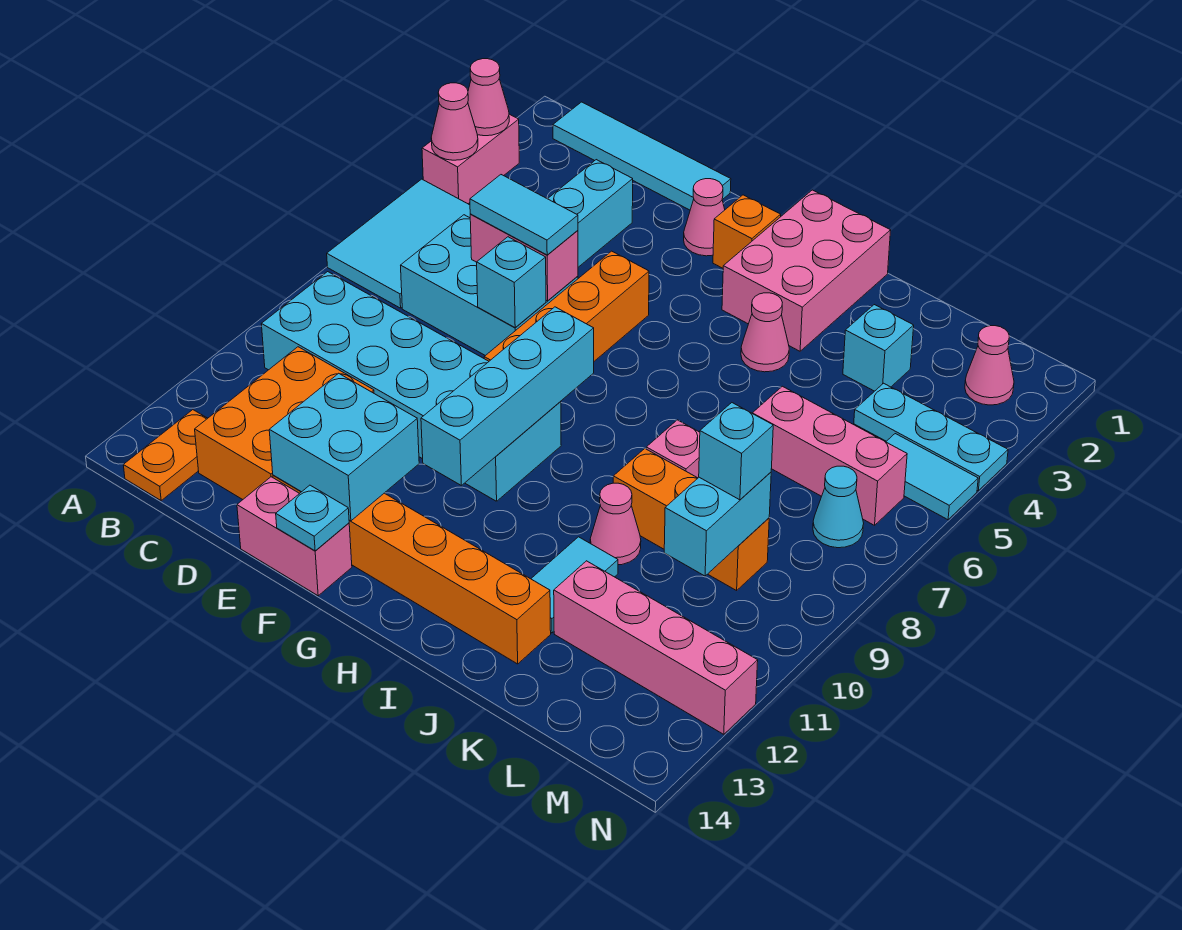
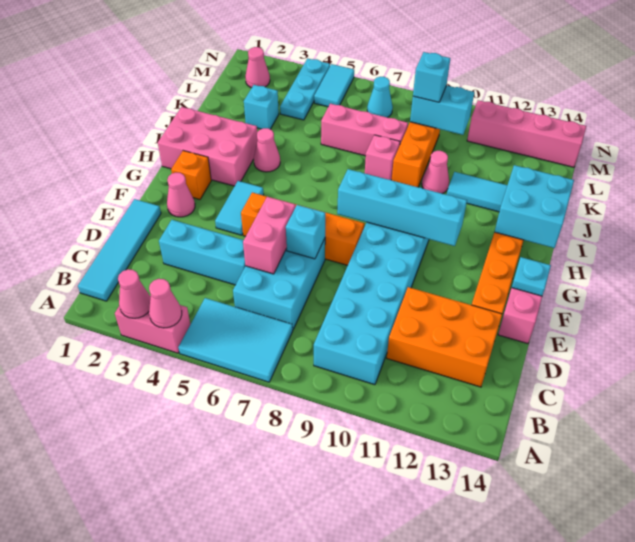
orange plate B13:B14 level 1 -> none
cyan tile D6:E6 level 3 -> cyan tile F4:G4 level 1
cyan brick E12:F13 level 2 -> cyan brick H13:I14 level 2
pink brick K6:M6 level 1 -> pink brick K6:K8 level 1
pink brick K12:N12 level 1 -> pink brick M11:M14 level 1

